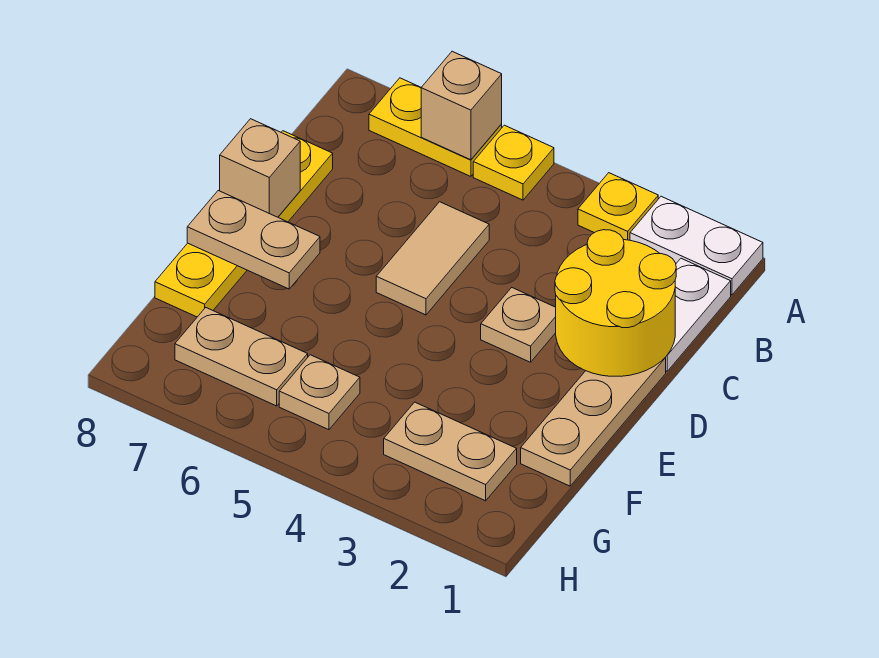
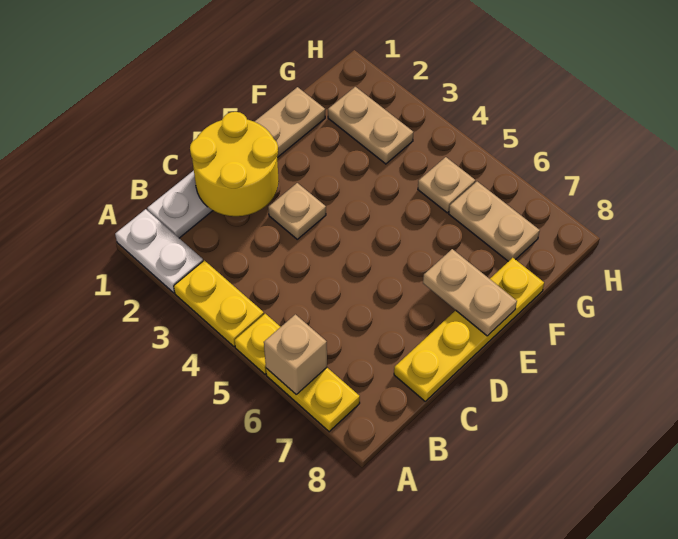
yellow plate A3 level 1 -> yellow plate A3:A4 level 1
tan tile C5:D5 level 1 -> none
tan brick D8 level 2 -> none

